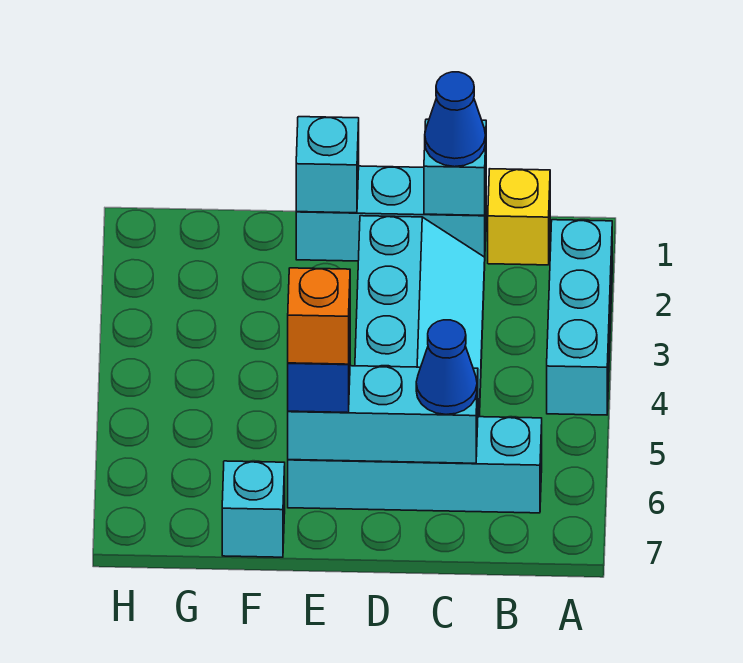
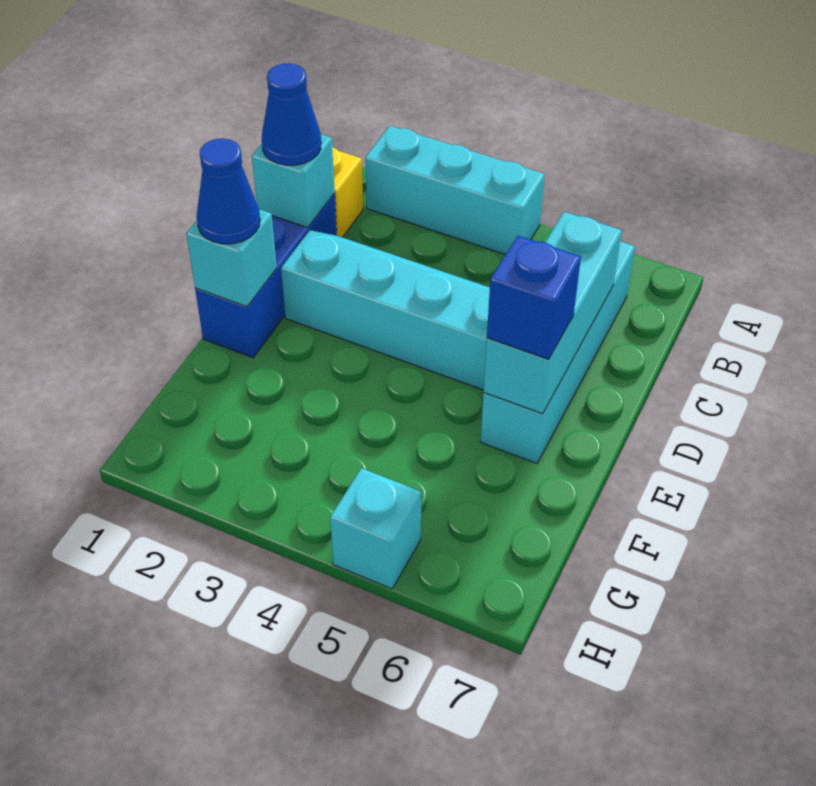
cyan brick C1:E1 level 1 -> blue brick C1:E1 level 1
blue cone C6 level 3 -> blue cone E1 level 3
orange brick E6 level 4 -> none
cyan brick F7 level 1 -> cyan brick H5 level 1

